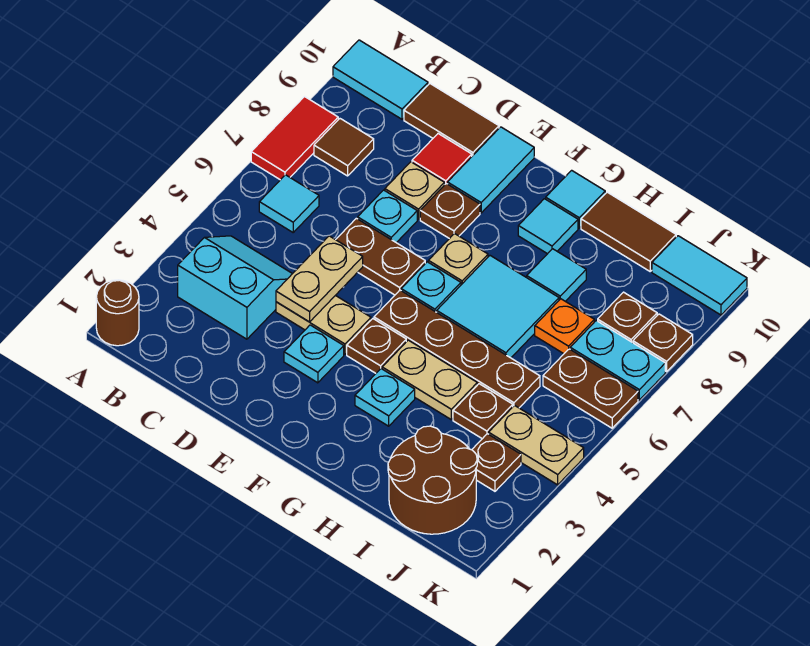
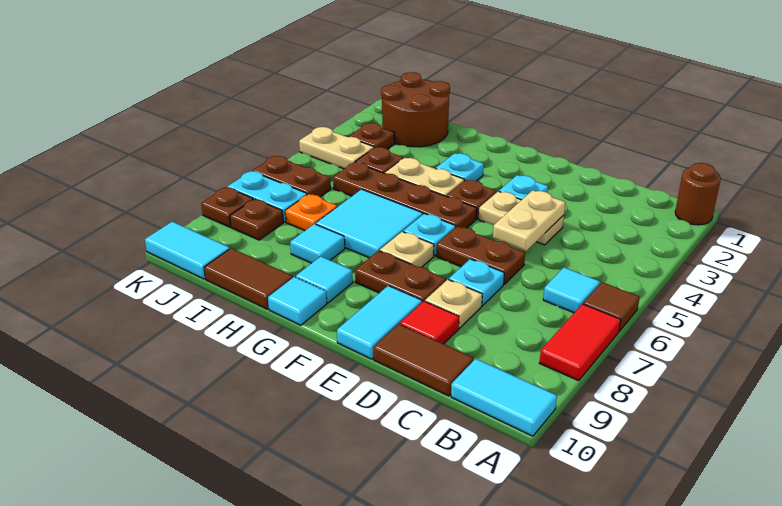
cyan slope B3:C4 level 1 top 3 -> none
brown tile B8 level 1 -> brown tile A6 level 1
brown plate E8 level 1 -> brown plate E8:F8 level 1

